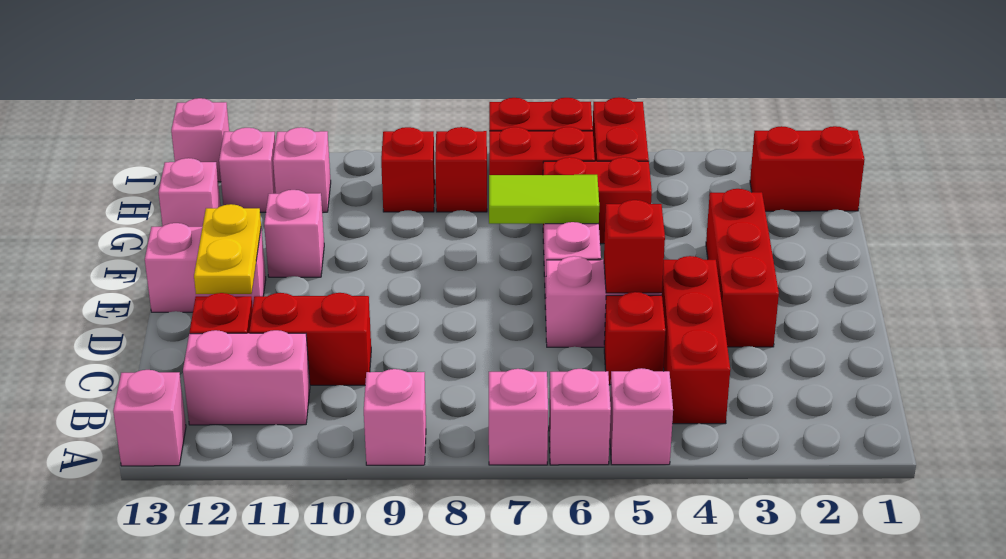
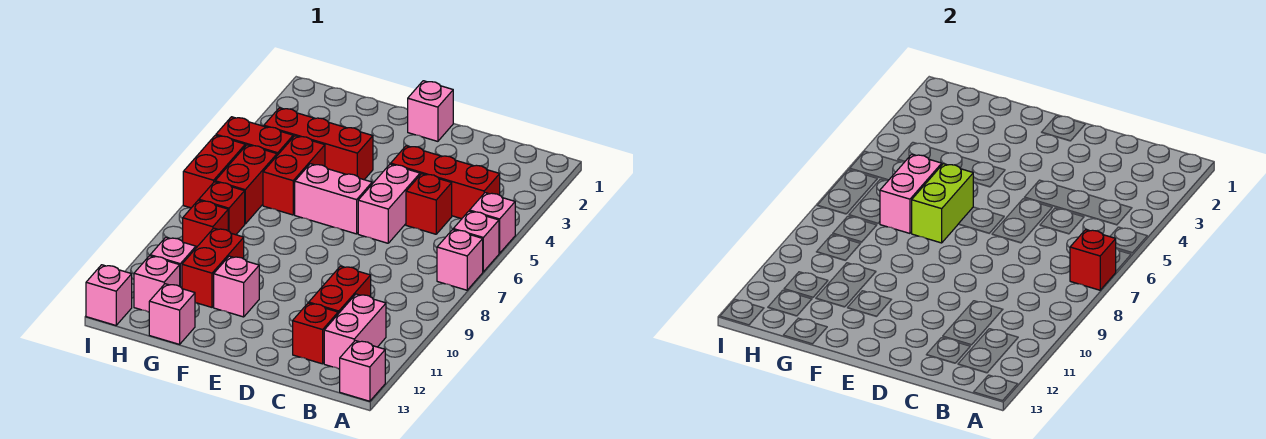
pink brick A9 level 1 -> pink brick E1 level 1
red brick D3:F3 level 1 -> red brick F4:H4 level 1
red brick D5 level 2 -> red brick A7 level 2
yellow plate D12:E12 level 2 -> none
pink brick E12:E13 level 1 -> pink brick G6:G7 level 2
lime tile F6:F7 level 2 -> lime brick F6:F7 level 2
red brick H1:H2 level 1 -> red brick G10:G11 level 1

